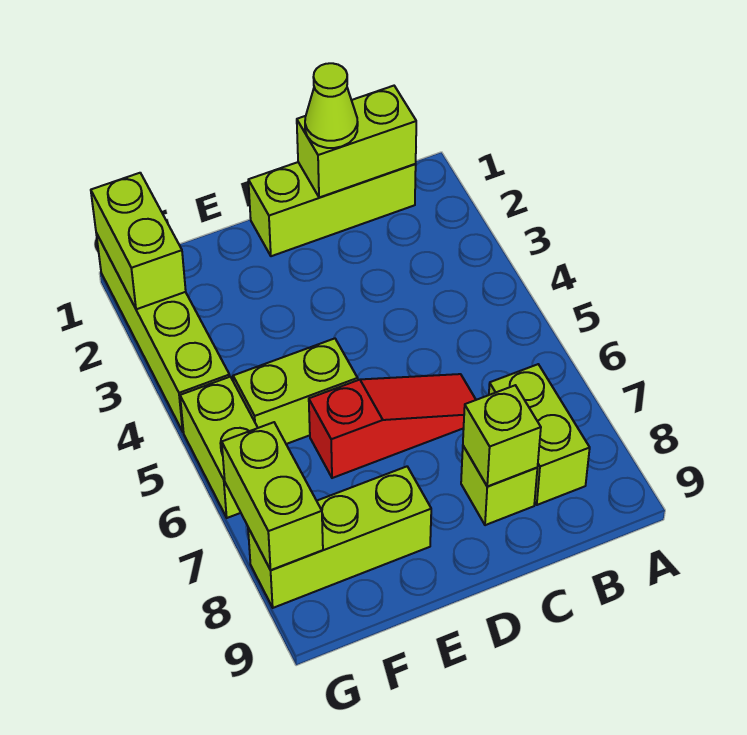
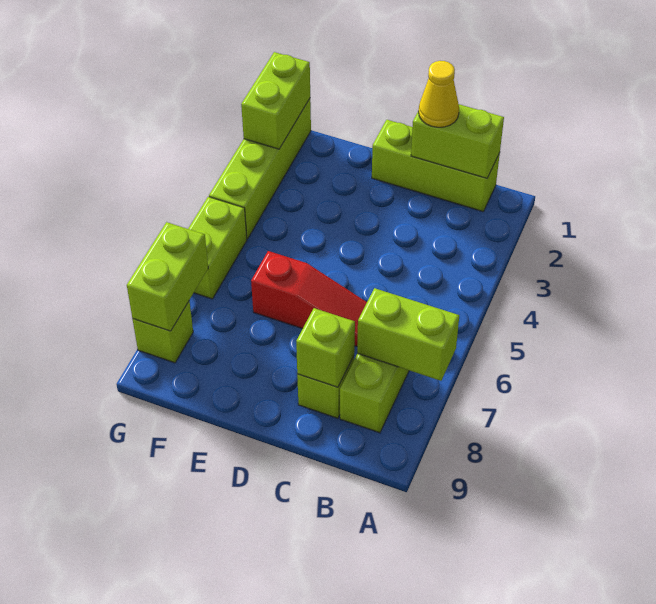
lime cone C1 level 3 -> yellow cone C1 level 3
lime brick E5:F5 level 1 -> lime brick A7:B7 level 2
lime brick E8:G8 level 1 -> lime brick G8 level 1

